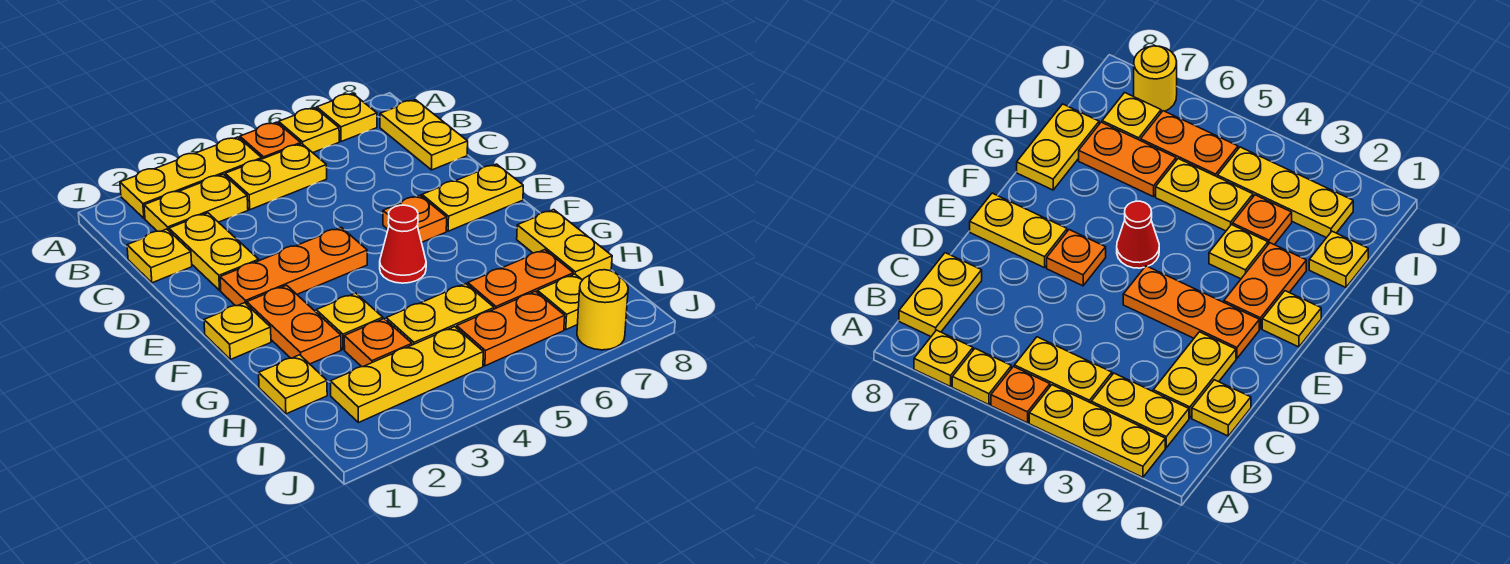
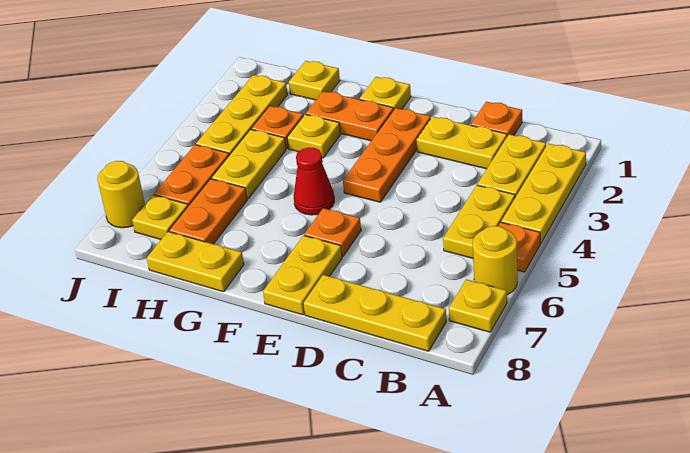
yellow plate A6 level 1 -> yellow round brick A6 level 1
yellow plate B8:C8 level 1 -> yellow plate B8:D8 level 1
yellow plate C1 level 1 -> orange plate C1 level 1

